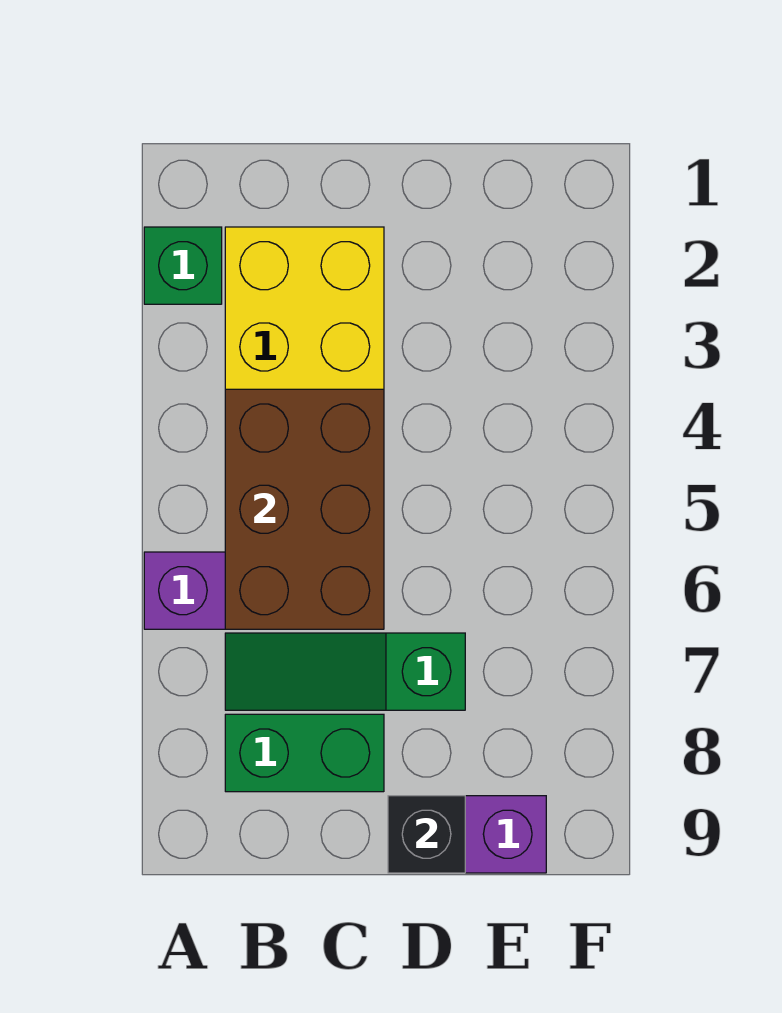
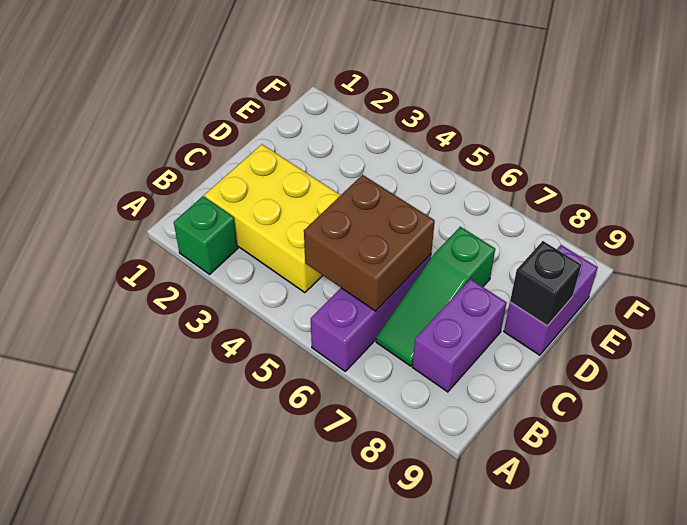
brown brick B4:C6 level 2 -> brown brick B5:C6 level 2
green brick B8:C8 level 1 -> purple brick B8:C8 level 1

